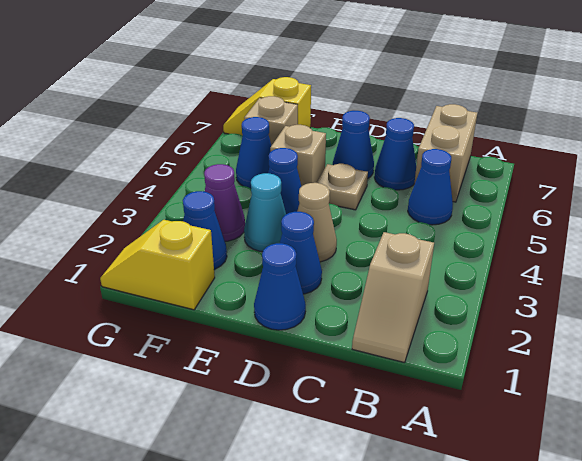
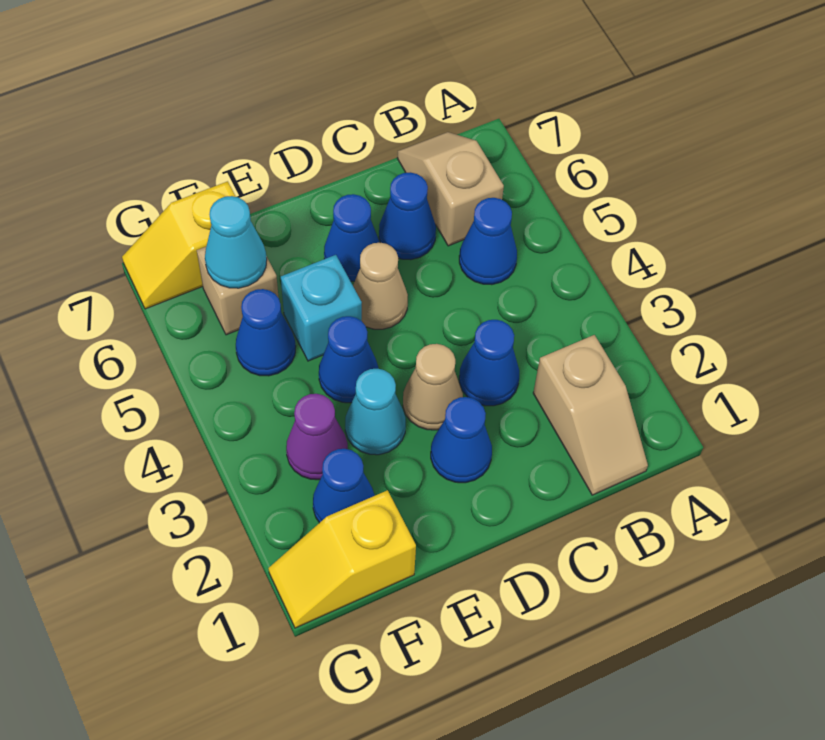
tan brick B6:B7 level 1 -> tan slope B6:B7 level 1 top 6
blue cone D1 level 1 -> blue cone C3 level 1
tan plate D5 level 1 -> tan cone D5 level 1
tan brick E5 level 1 -> cyan brick E5 level 1
none -> cyan cone F6 level 2

